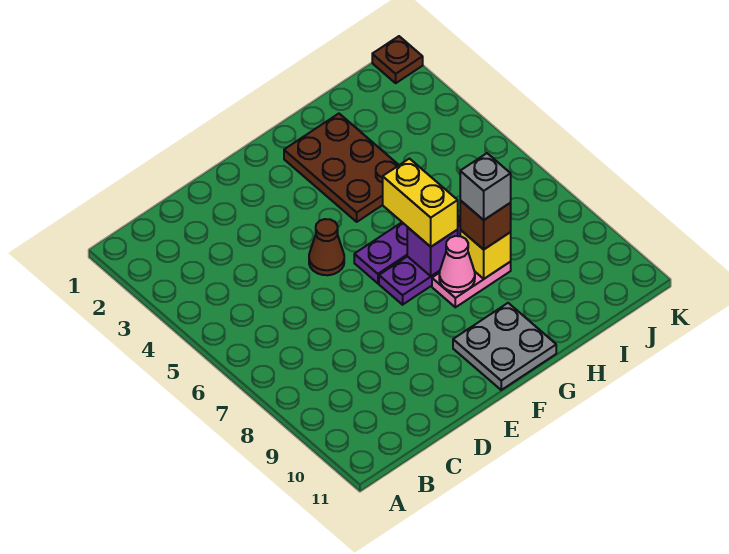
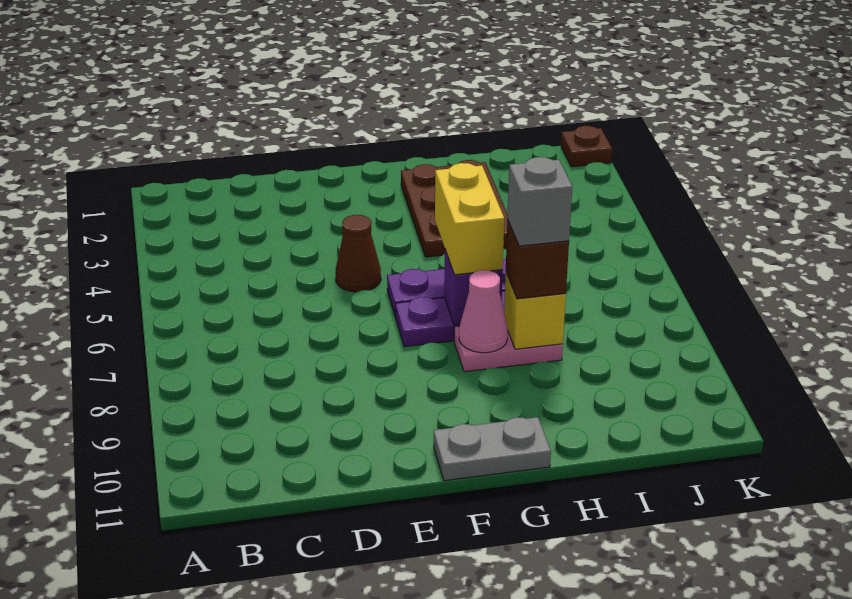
grey plate F10:G11 level 1 -> grey plate F11:G11 level 1

